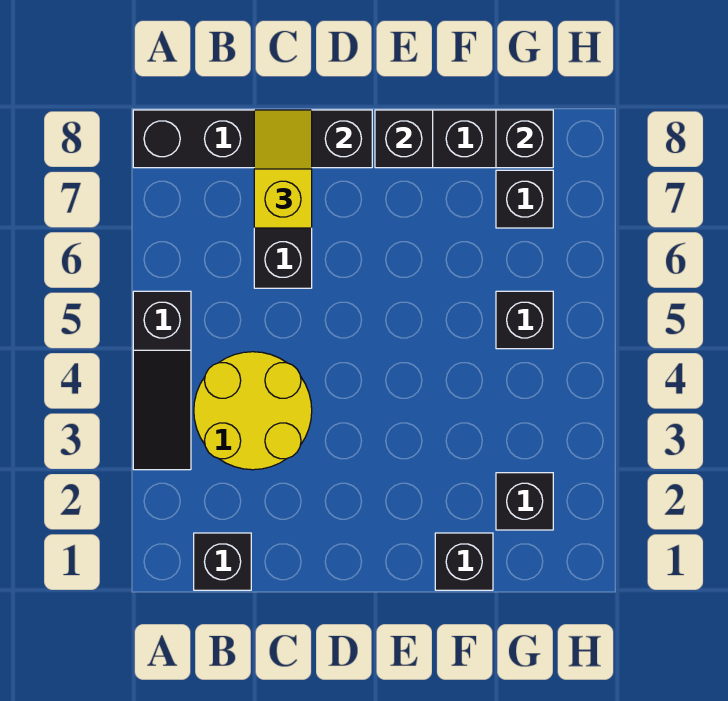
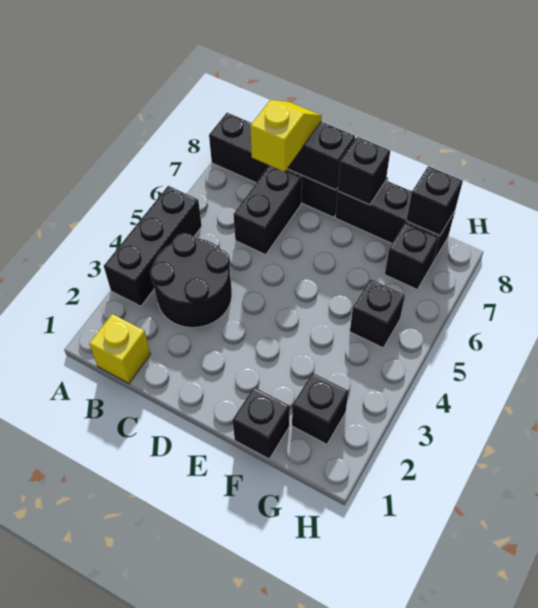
black slope A3:A5 level 1 top 5 -> black brick A3:A5 level 1
black brick B1 level 1 -> yellow brick B1 level 1
yellow round brick B3:C4 level 1 -> black round brick B3:C4 level 1

